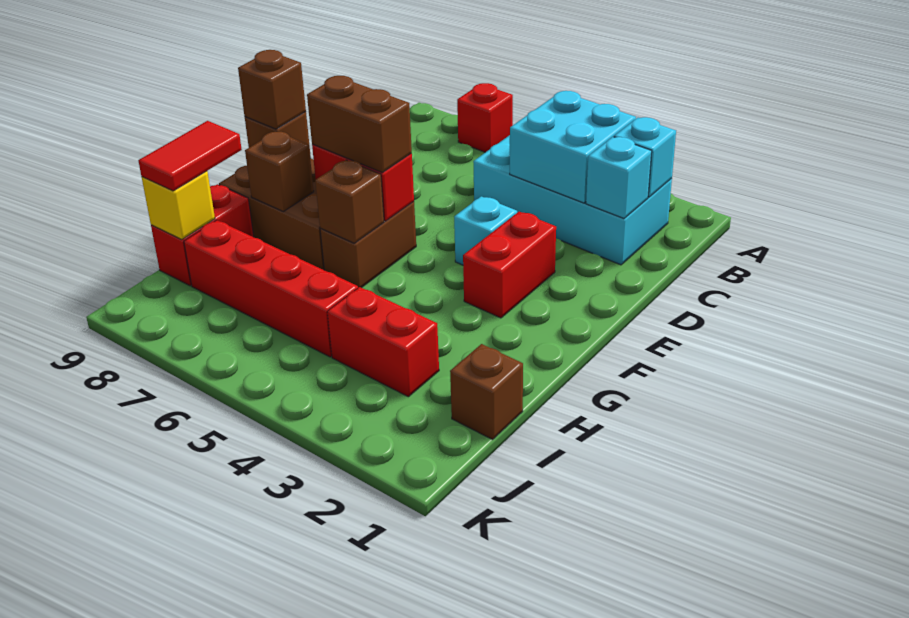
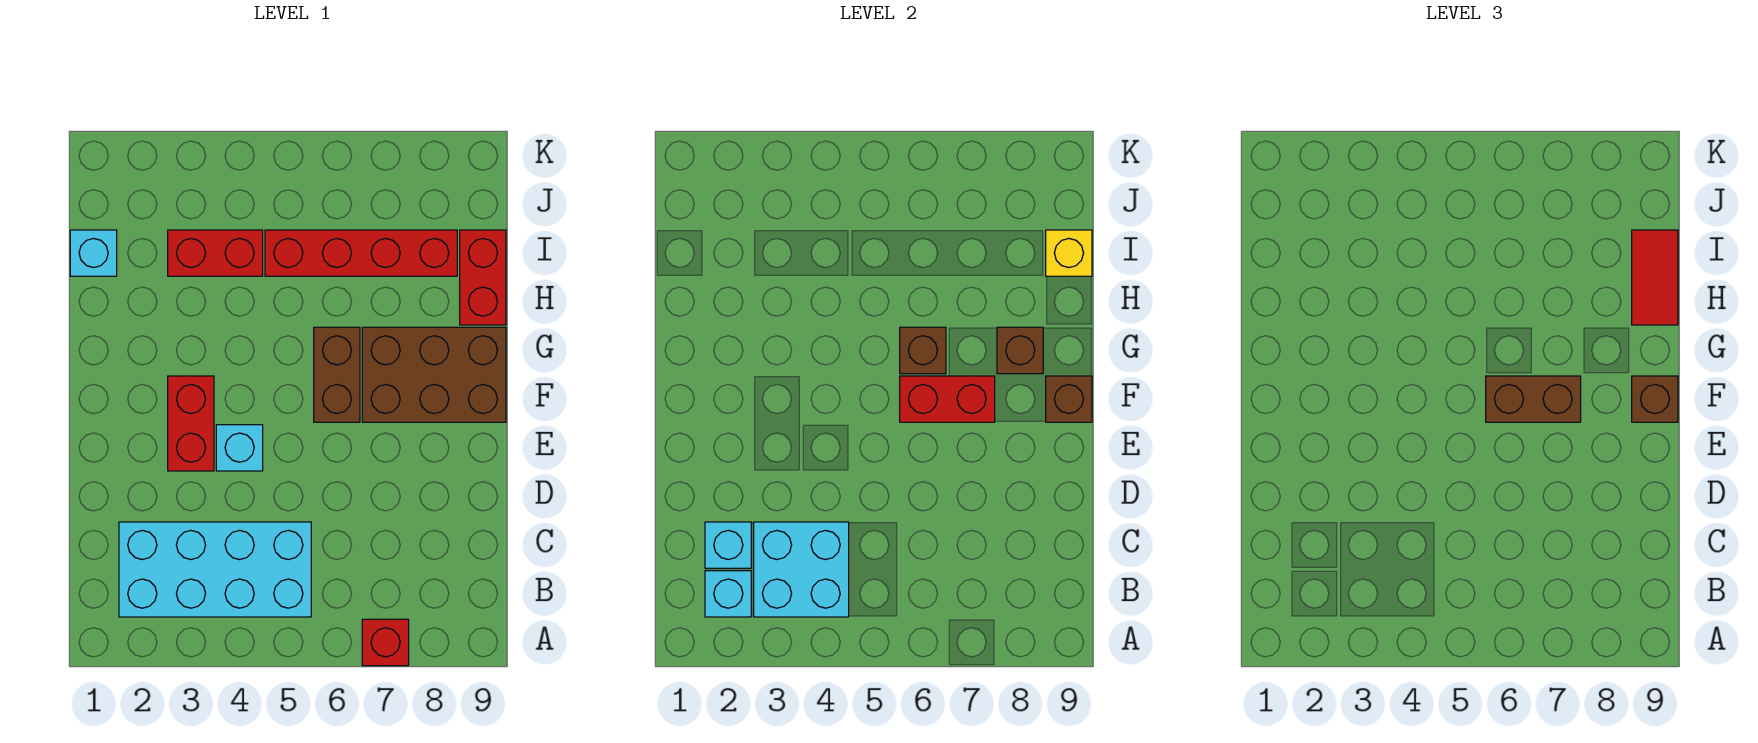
brown brick I1 level 1 -> cyan brick I1 level 1

